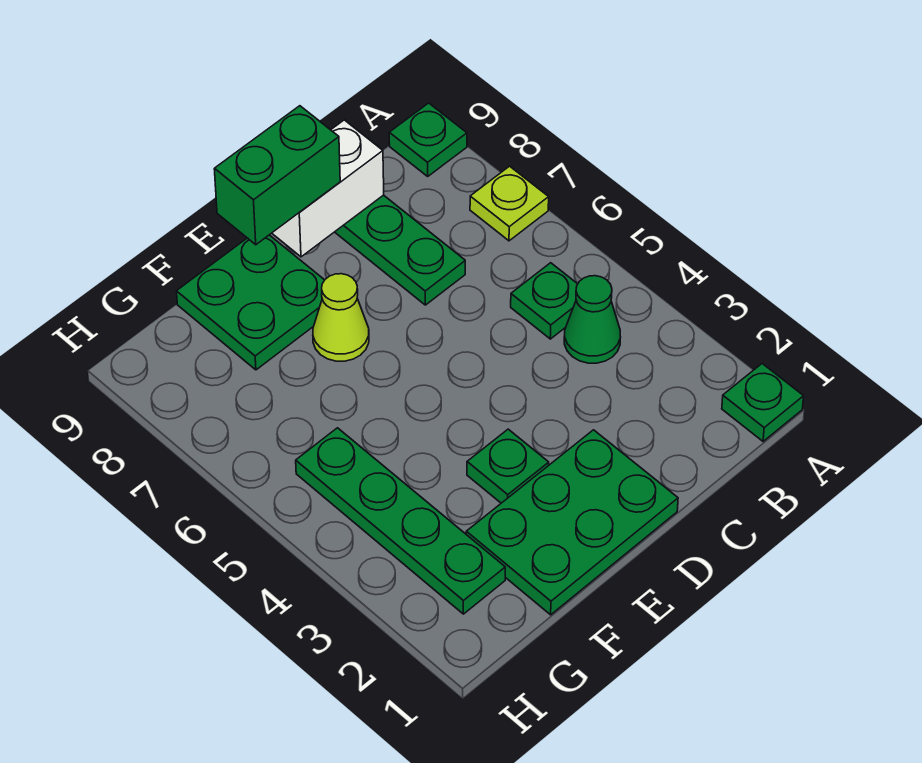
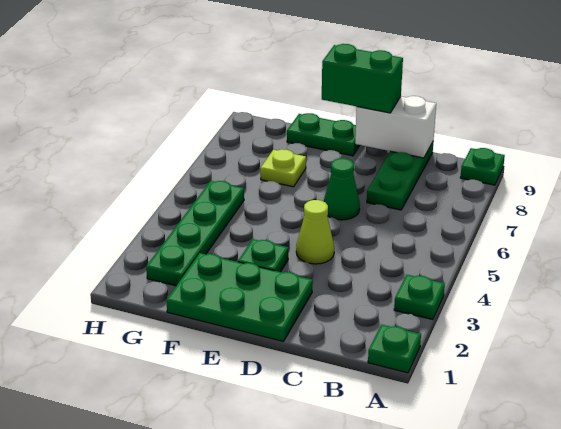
lime plate A7 level 1 -> lime plate F7 level 1
green cone B4 level 1 -> green cone D6 level 1
green plate B5 level 1 -> green plate A3 level 1
lime cone E7 level 1 -> lime cone D4 level 1
green plate E8:F9 level 1 -> green plate E9:F9 level 1

